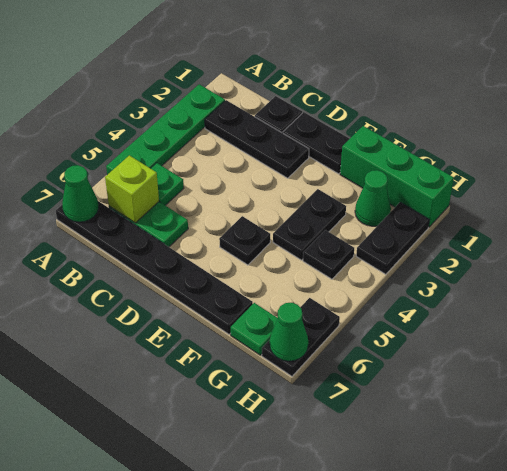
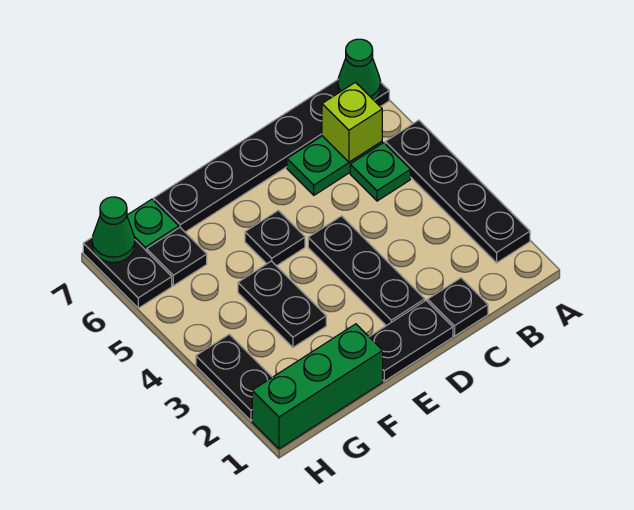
green plate A2:A5 level 1 -> black plate A2:A5 level 1
black plate B2:D2 level 1 -> black plate D2:D4 level 1
green cone G2 level 1 -> none
black plate G4 level 1 -> black plate G6 level 1

